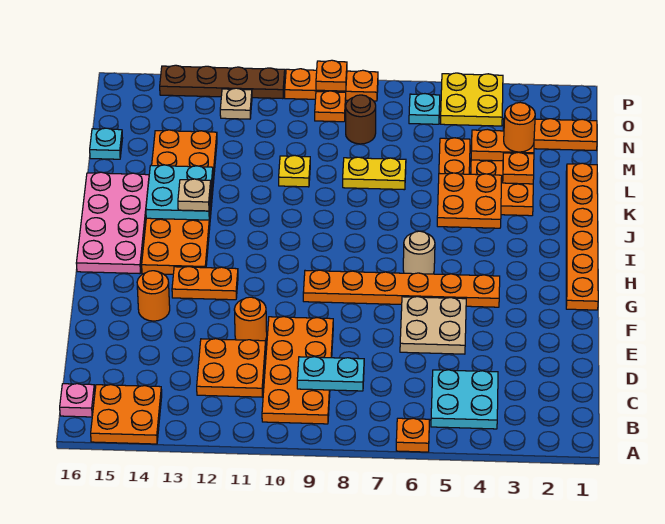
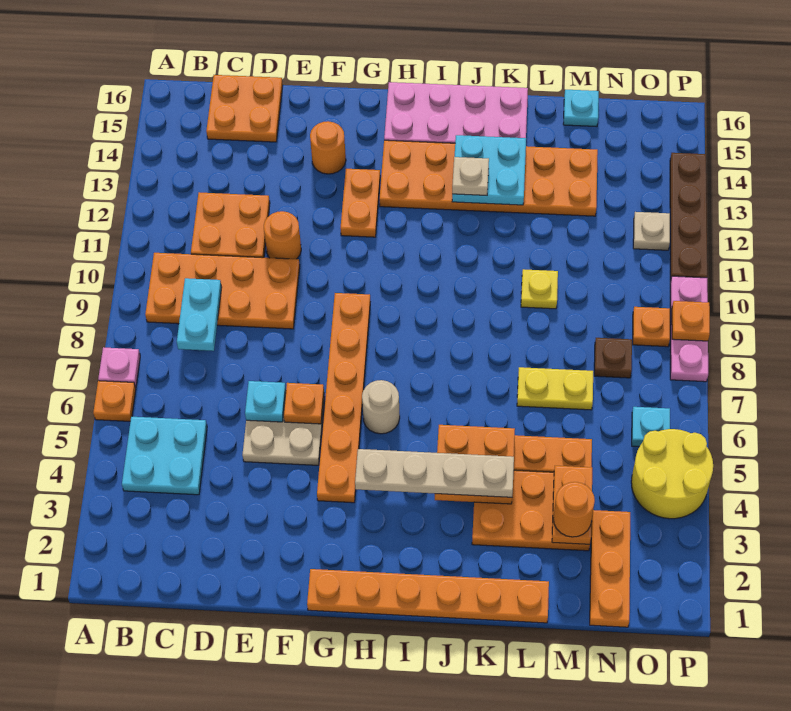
orange plate A14:B15 level 1 -> orange plate C15:D16 level 1
pink plate B16 level 1 -> pink plate A7 level 1
none -> cyan plate E6 level 2
none -> tan plate H4:K4 level 3
orange plate L3 level 2 -> orange plate F6 level 2
yellow plate L7:L8 level 1 -> yellow plate L7:M7 level 1
brown round brick N8 level 1 -> brown plate N8 level 1
yellow plate O4:P5 level 1 -> yellow round brick O4:P5 level 1
orange plate P8:P10 level 1 -> pink plate P8:P10 level 1

